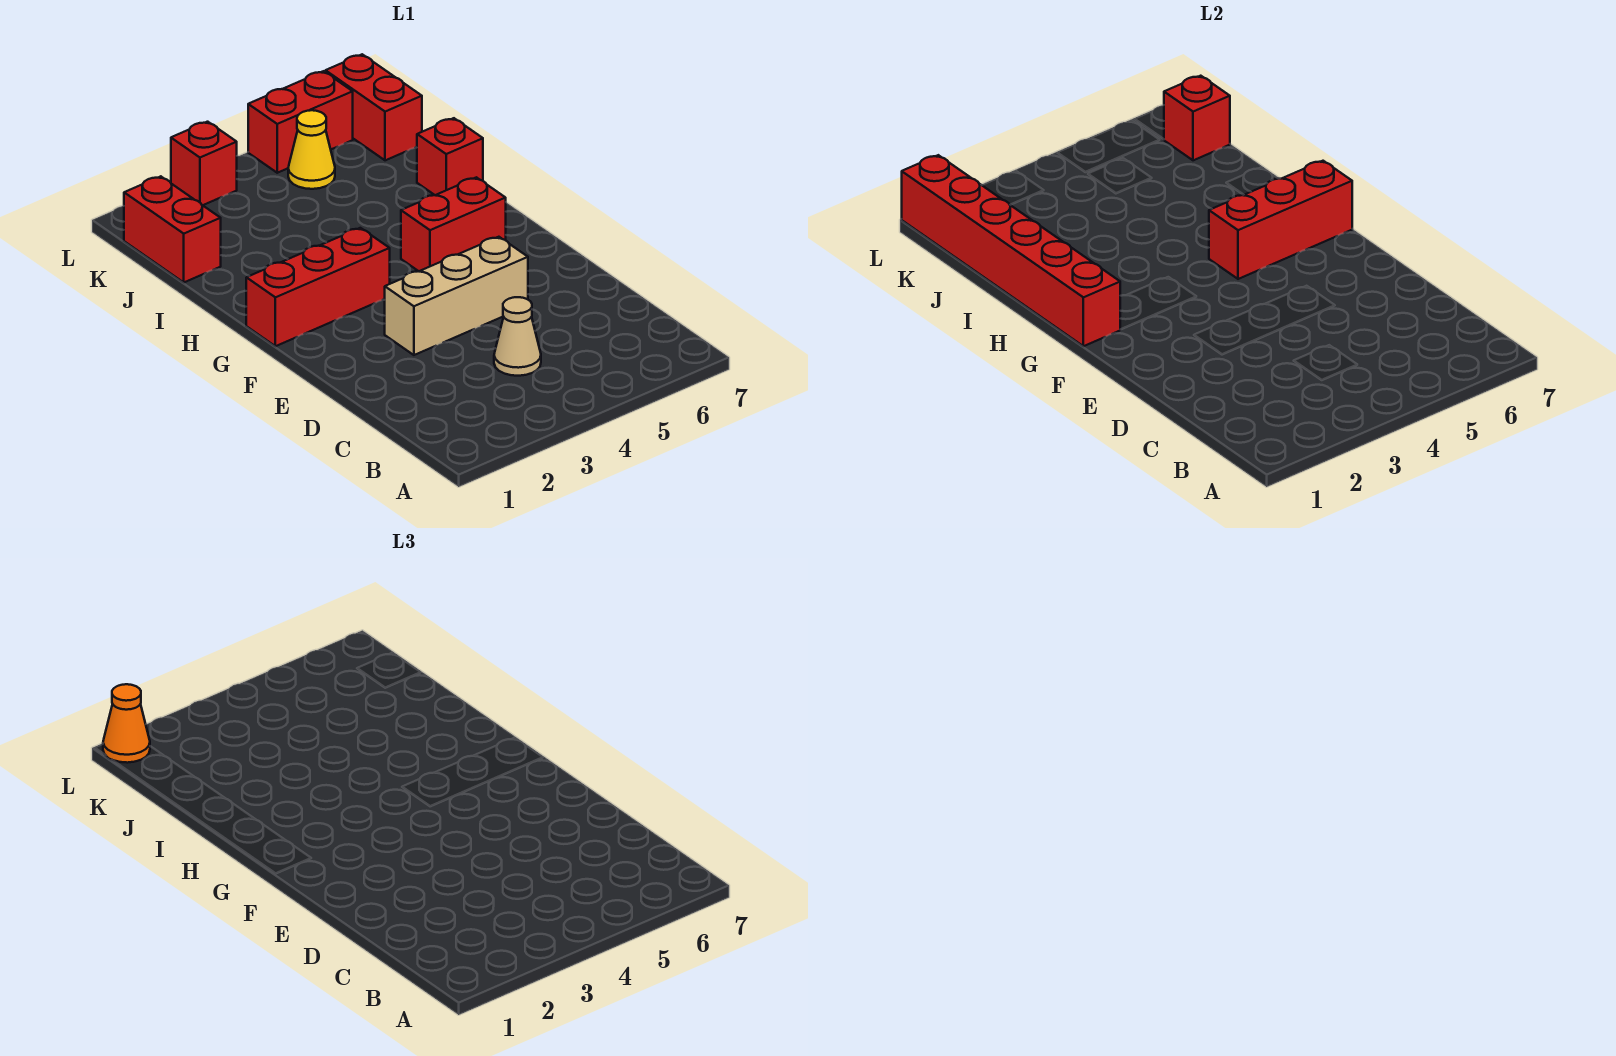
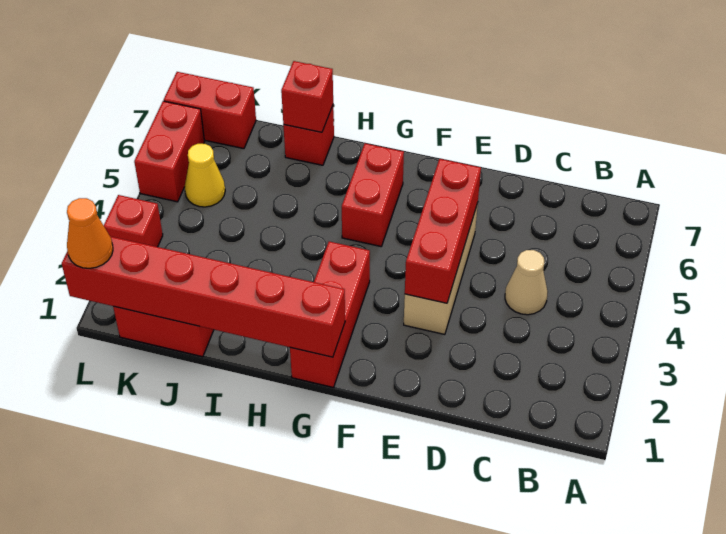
red brick G5:G7 level 2 -> red brick E3:E5 level 2
red brick K7 level 2 -> red brick I7 level 2

